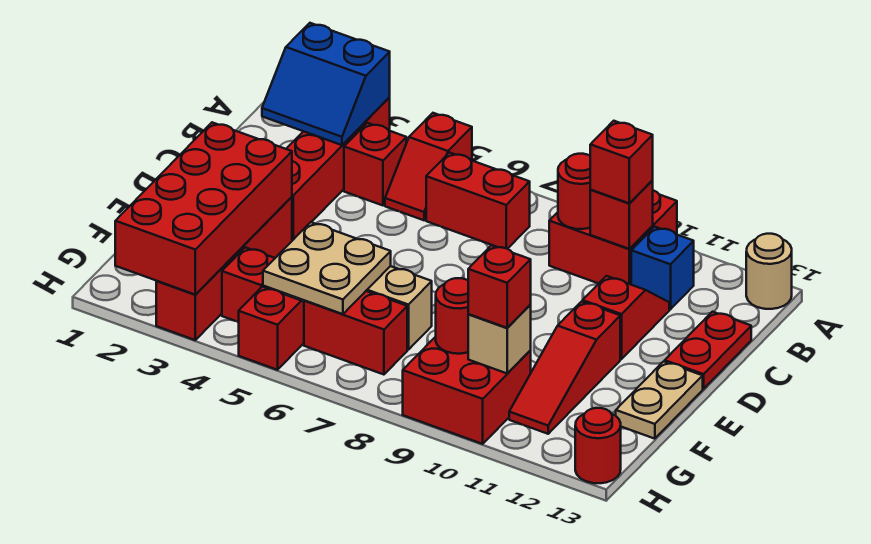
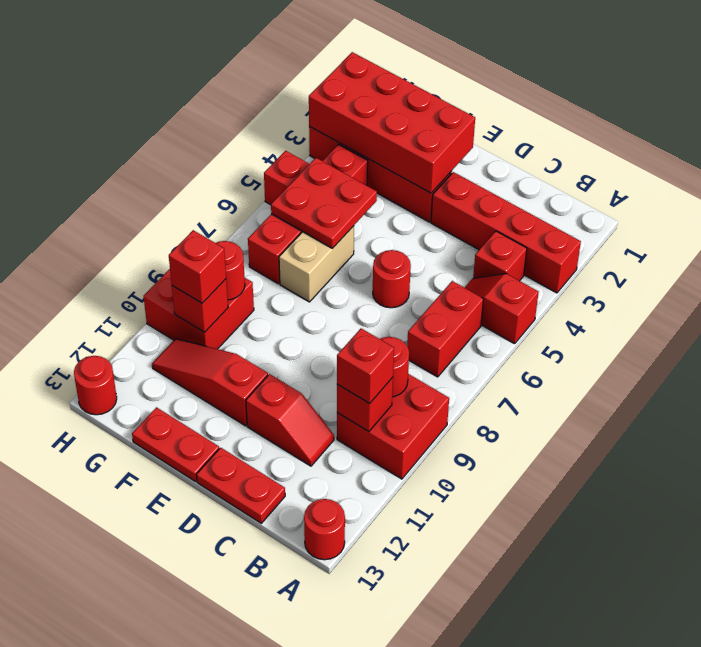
blue slope A2:B3 level 2 top A -> none
tan round brick A13 level 1 -> red round brick A13 level 1
blue brick B11 level 1 -> none
none -> red round brick D6 level 1
tan plate E13:F13 level 1 -> red plate E13:F13 level 1
tan plate F5:G6 level 2 -> red plate F5:G6 level 2
tan brick G10 level 2 -> red brick G10 level 2

